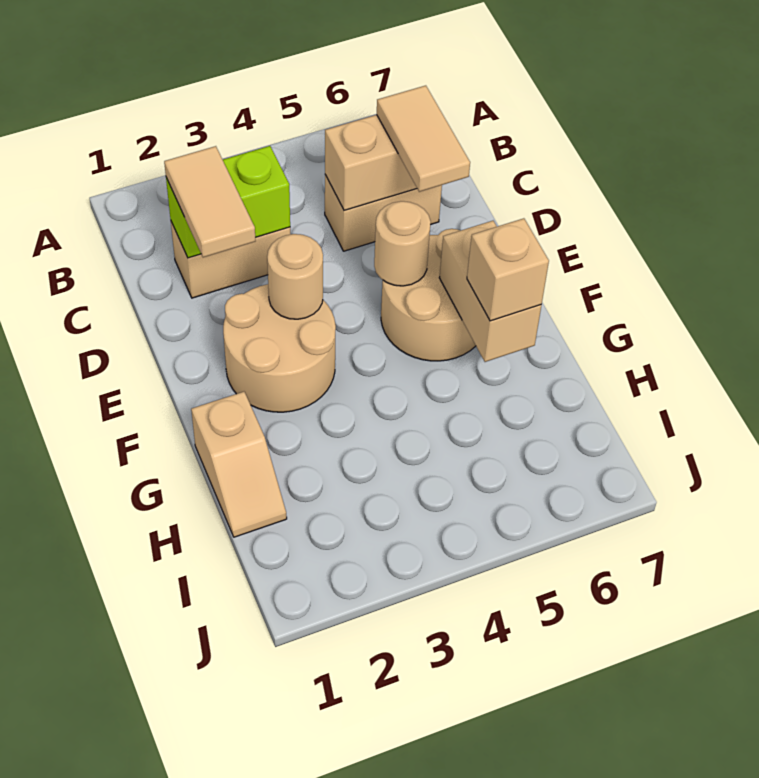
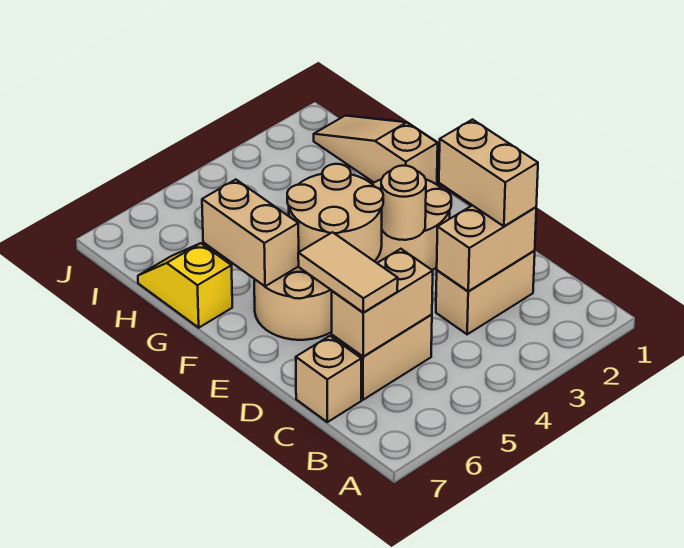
lime brick C2:C3 level 2 -> tan brick C2:C3 level 2
tan tile C2:D2 level 3 -> tan brick C2:D2 level 3
tan round brick E5 level 2 -> tan round brick E4:F5 level 2
tan slope G1:H1 level 1 top G -> tan slope G1:I1 level 1 top G
tan brick G6 level 3 -> tan brick C7 level 1
none -> yellow slope G7:H7 level 1 top G

